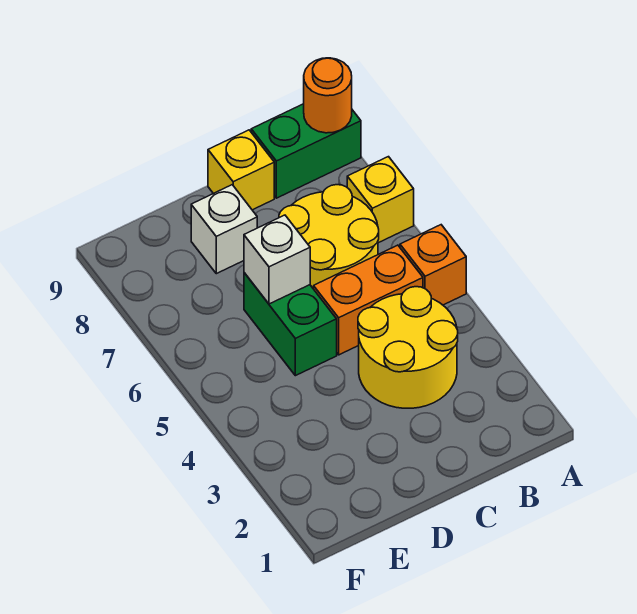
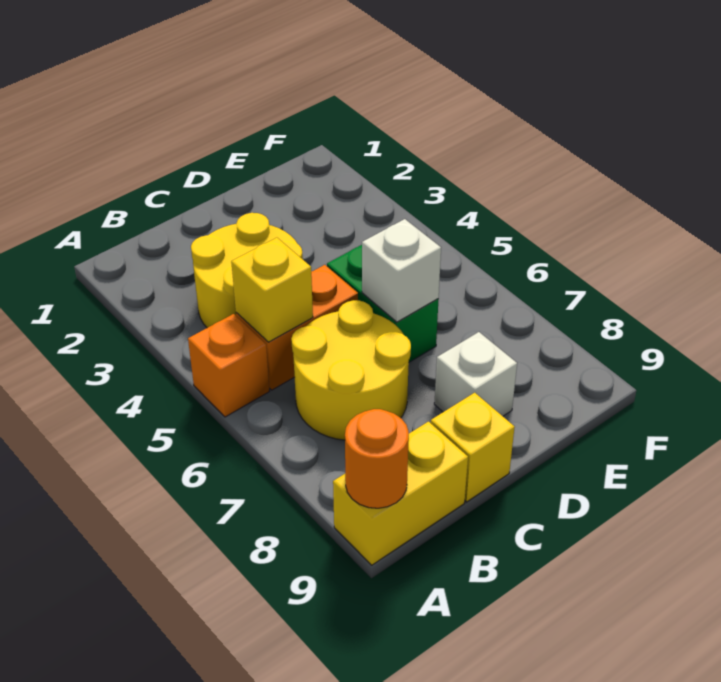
yellow brick A7 level 1 -> yellow brick B5 level 2
green brick A9:B9 level 1 -> yellow brick A9:B9 level 1

